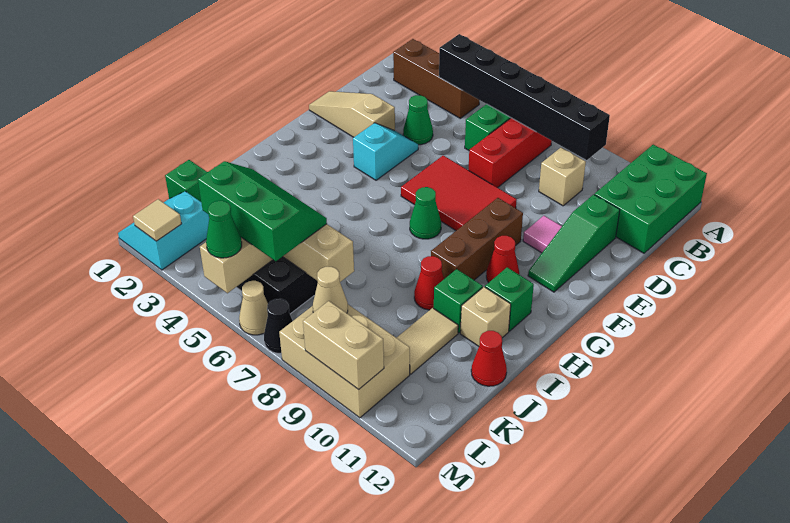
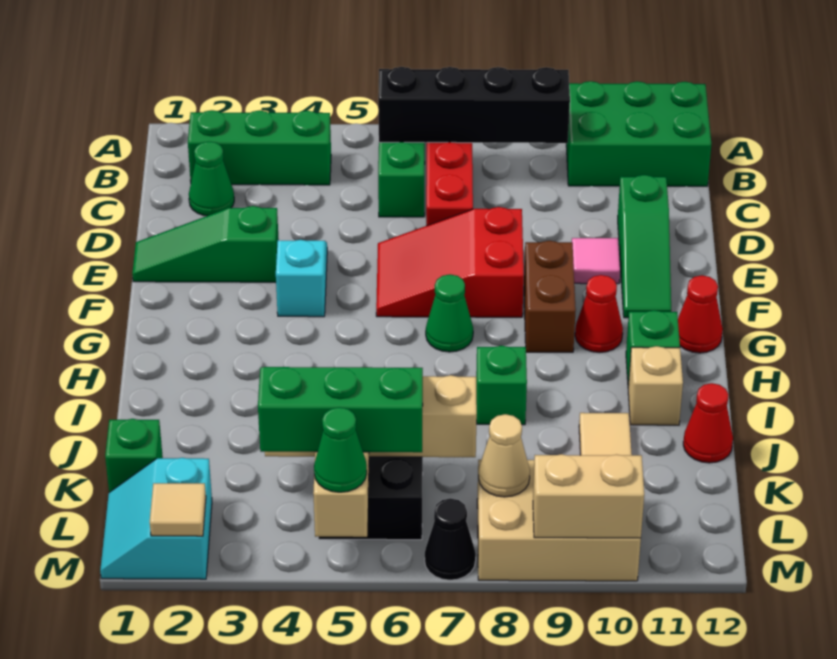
green brick A11:C12 level 1 -> green brick A10:B12 level 1
brown brick B2:B4 level 1 -> green brick B2:B4 level 1
black brick B4:B9 level 2 -> black brick B6:B9 level 2
tan brick C9 level 1 -> none
green cone D4 level 1 -> green cone C2 level 1
tan slope E1:E3 level 1 top 3 -> green slope E1:E3 level 1 top 3
red tile E6:F8 level 1 -> red slope E6:F8 level 1 top 8
brown brick F9:H9 level 1 -> brown brick F9:G9 level 1
red cone I9 level 1 -> red cone G12 level 1
green brick I10 level 1 -> green brick I8 level 1
tan cone M6 level 1 -> none

